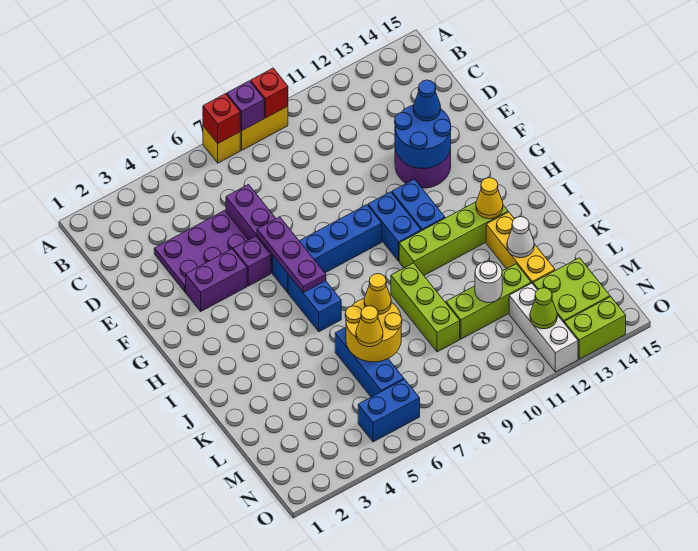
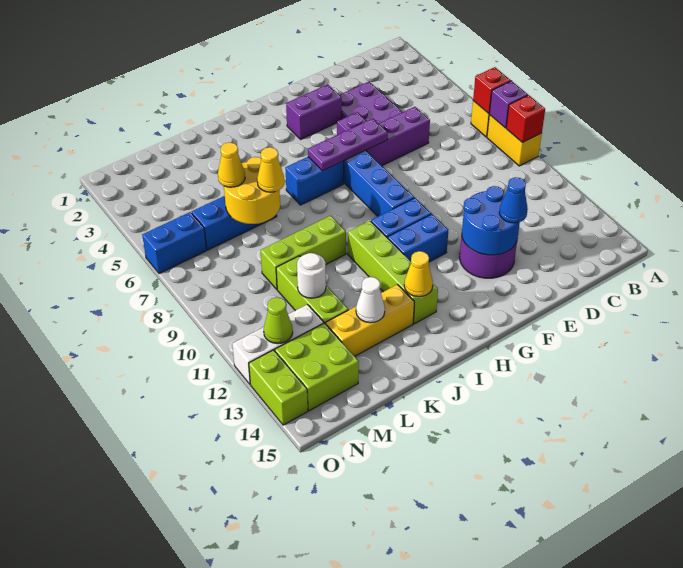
purple brick F3:F4 level 1 -> purple brick F3:G3 level 1
blue brick N5:N6 level 1 -> blue brick N6:O6 level 1

